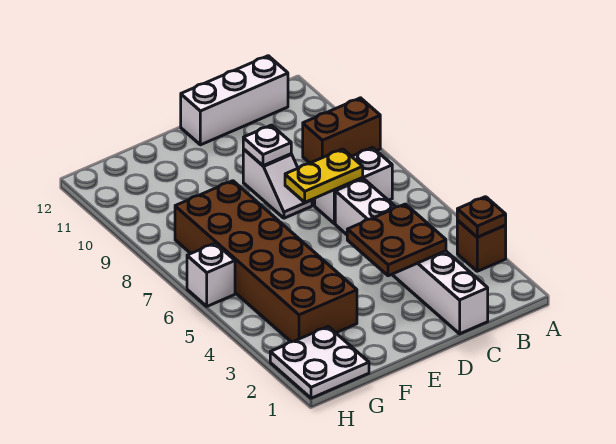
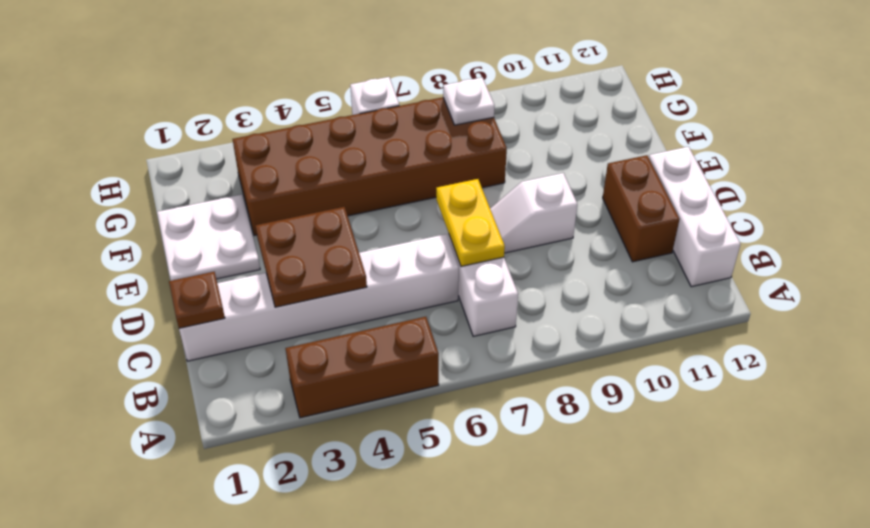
brown brick A3 level 1 -> brown brick A3:A5 level 1
brown plate A3 level 2 -> brown plate C1 level 2
brown brick A9:B9 level 1 -> brown brick C11:D11 level 1
white plate D9 level 2 -> white plate G8 level 2
white plate G1:H2 level 1 -> white plate E1:F2 level 1

